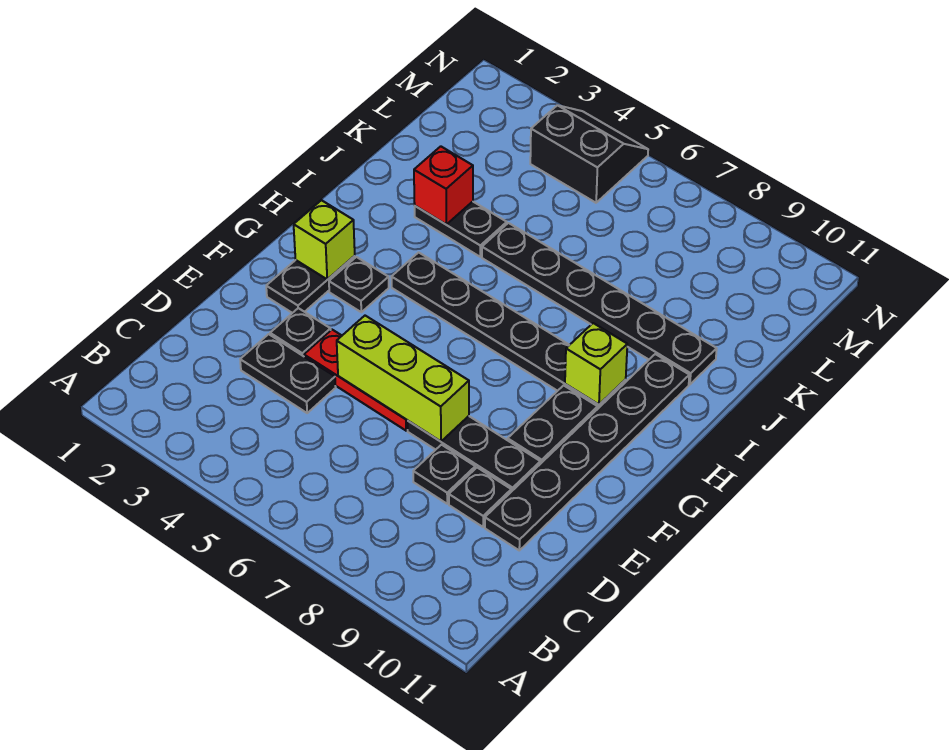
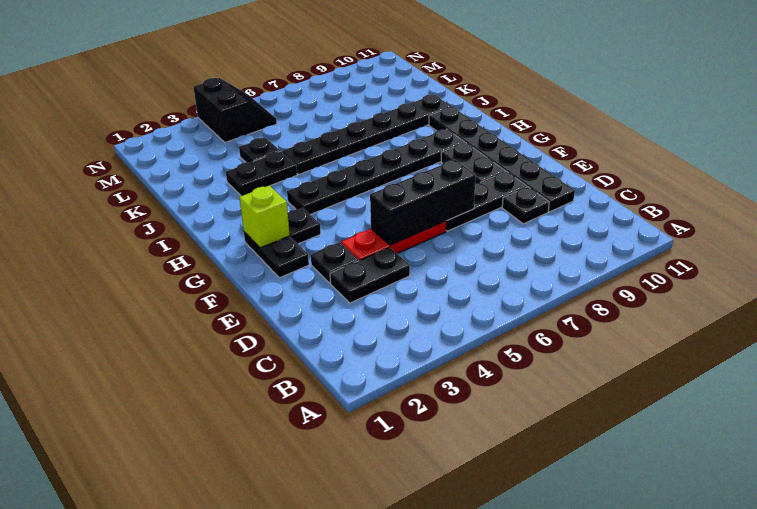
black plate D8 level 1 -> black plate K4 level 1
lime brick E5:E7 level 2 -> black brick E5:E7 level 2
lime brick H9 level 2 -> none
red brick J3 level 2 -> none
black slope M4:N5 level 1 top M -> black slope M4:N5 level 1 top 4

